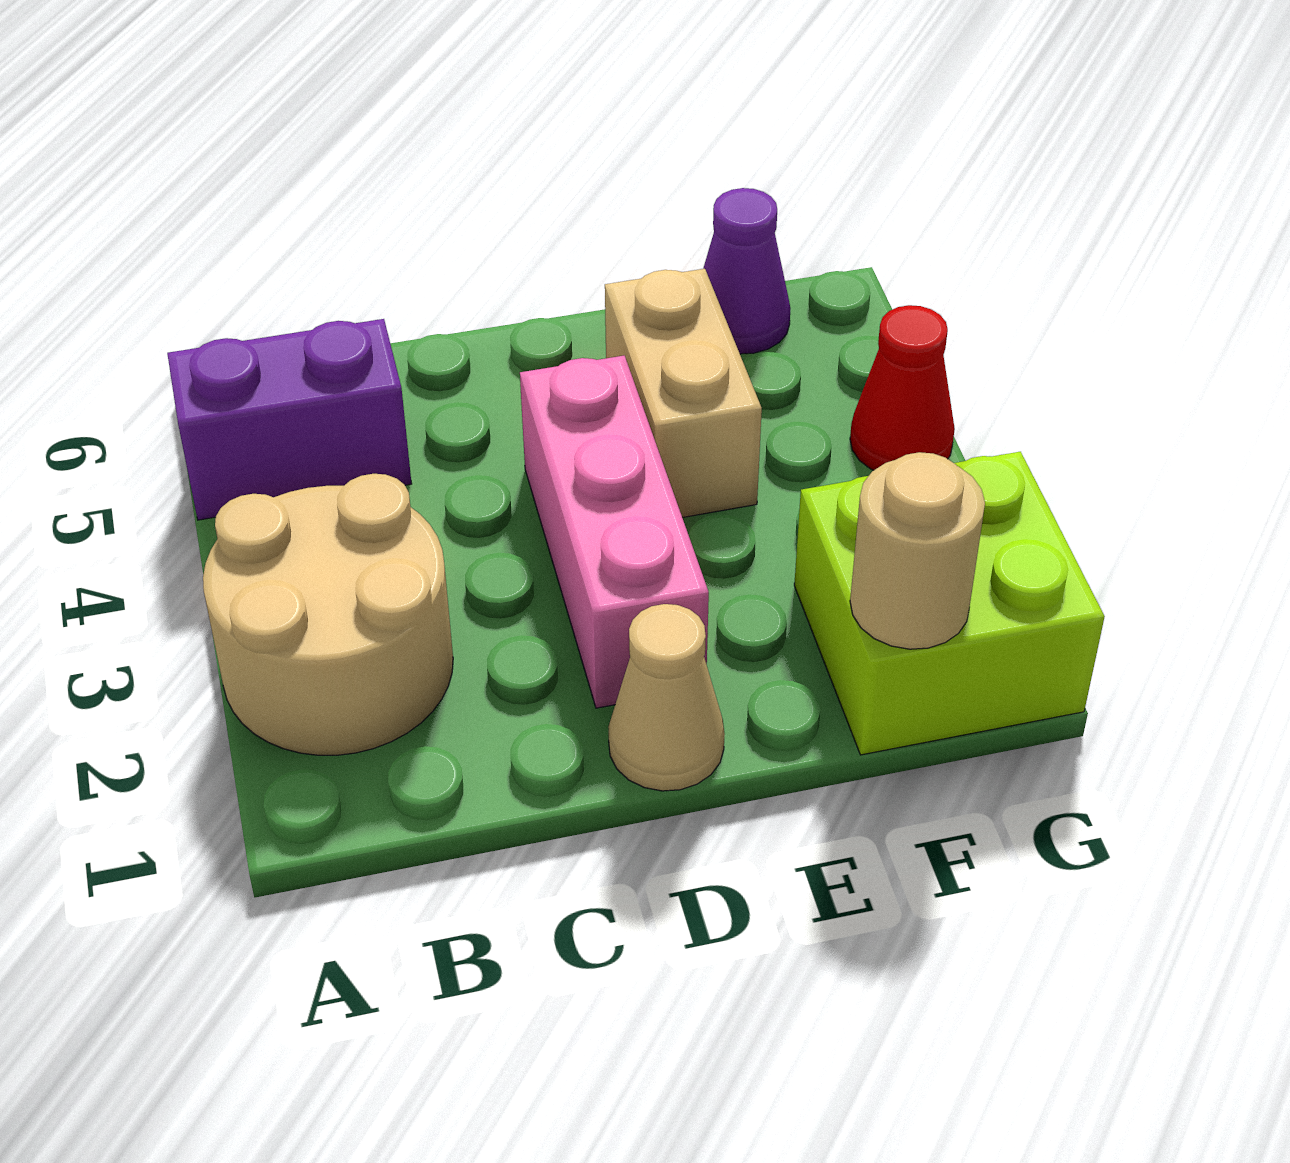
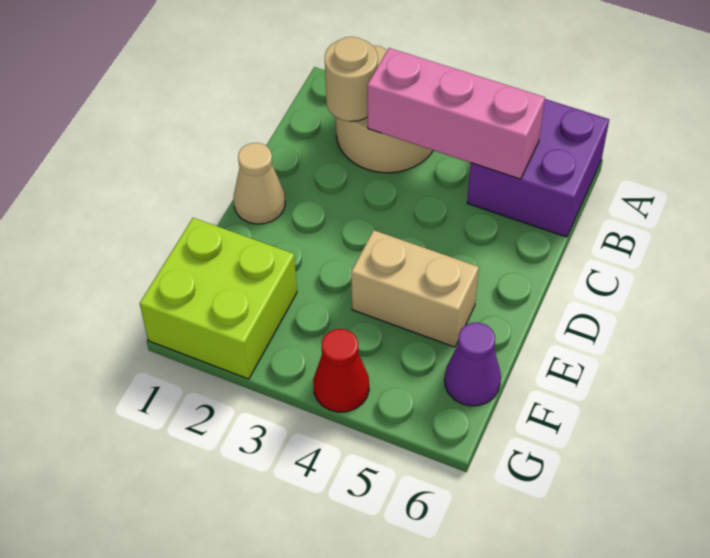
purple brick A5:B5 level 1 -> purple brick A5:B6 level 1
pink brick D2:D4 level 1 -> pink brick B3:B5 level 2
tan round brick F1 level 2 -> tan round brick B2 level 2

